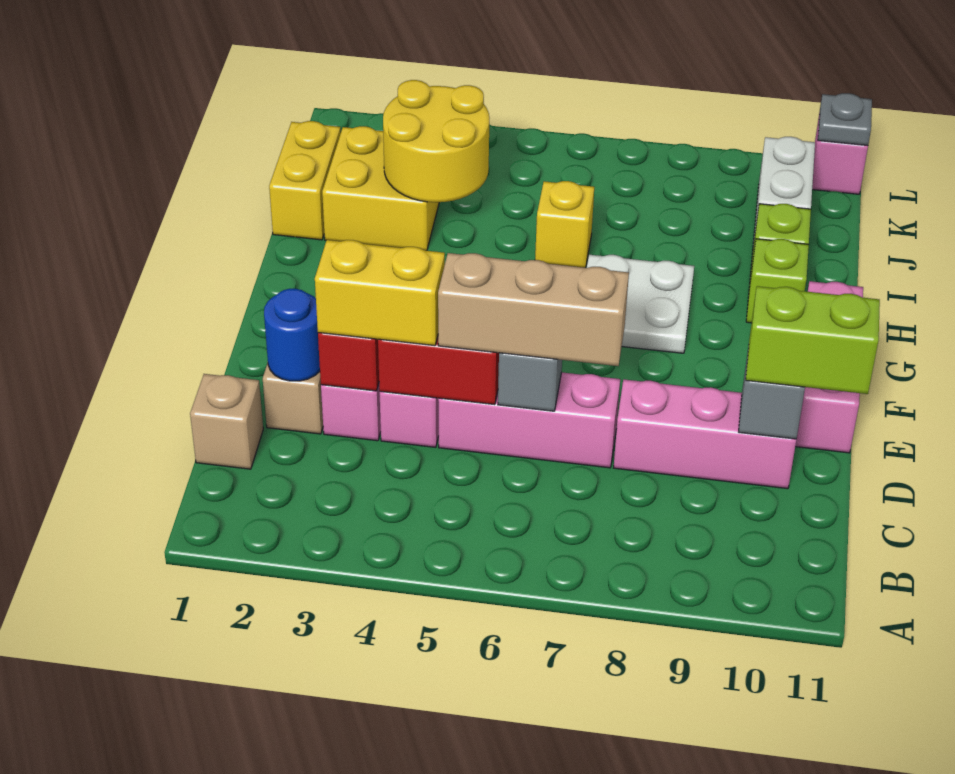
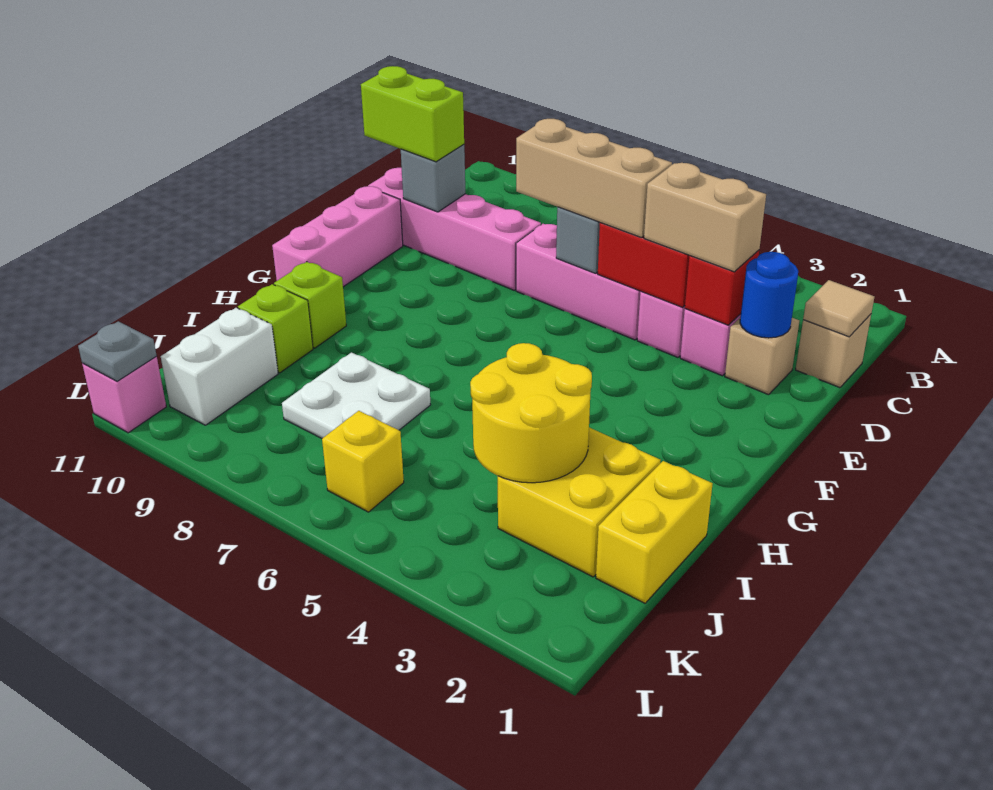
none -> tan tile C1 level 2
yellow brick D3:D4 level 3 -> tan brick D3:D4 level 3
pink brick D8:D10 level 1 -> pink brick D8:D11 level 1
white plate G7:H8 level 1 -> white plate I7:J8 level 1
yellow brick I6 level 1 -> yellow brick K6 level 1

